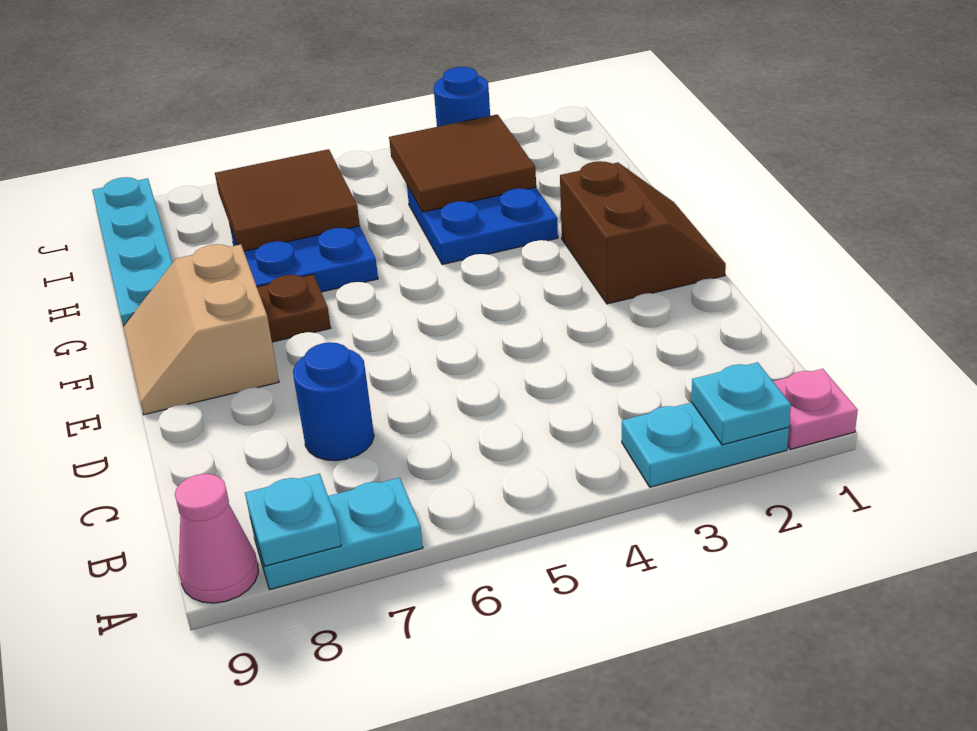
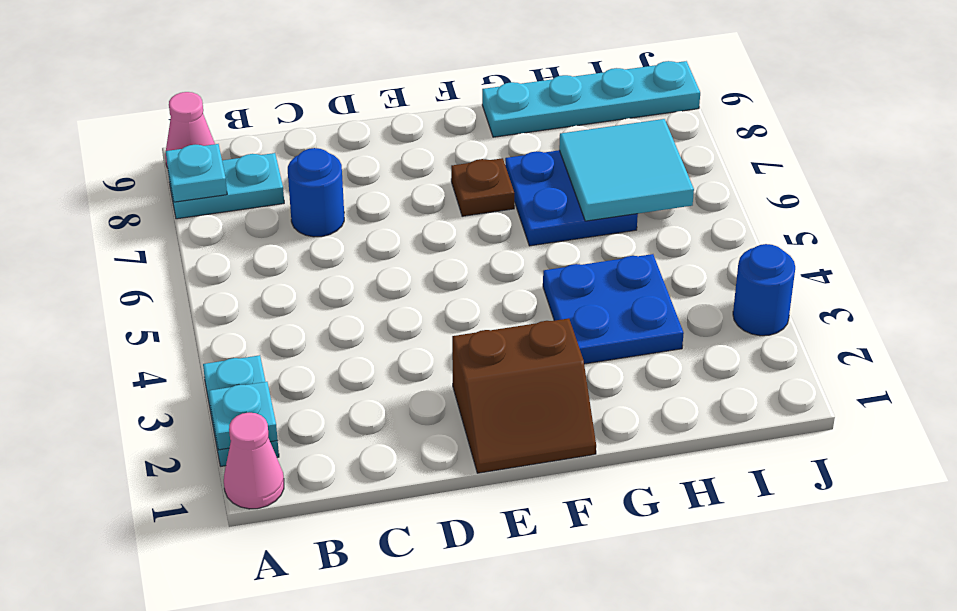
pink plate A1 level 1 -> pink cone A1 level 1
cyan plate A7:A8 level 1 -> cyan plate A8:B8 level 1
tan slope E8:F9 level 1 top 8 -> none
brown tile H3:I4 level 2 -> none
brown tile H6:I7 level 2 -> cyan tile H6:I7 level 2

